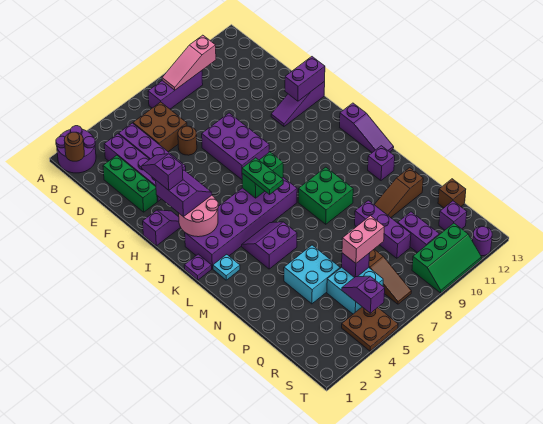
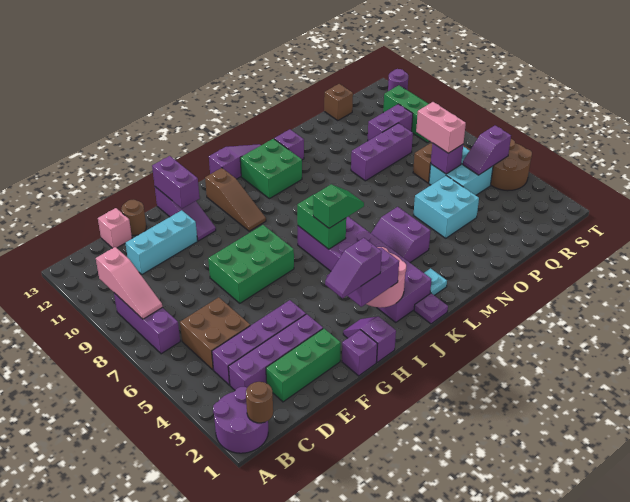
none -> cyan brick D11:F11 level 1
none -> pink brick D13 level 1
brown round brick E6 level 1 -> brown round brick E13 level 1
purple brick F7:H8 level 1 -> green brick F7:H8 level 1
green plate J6:K6 level 3 -> green slope J6:K6 level 3 top J
green brick L8:M9 level 1 -> green brick K11:L12 level 1
brown slope O10:O12 level 1 top 12 -> brown slope I10:I12 level 1 top 12
purple brick R12 level 1 -> purple brick G1 level 1
brown plate S4:T5 level 1 -> brown round brick S4:T5 level 1

